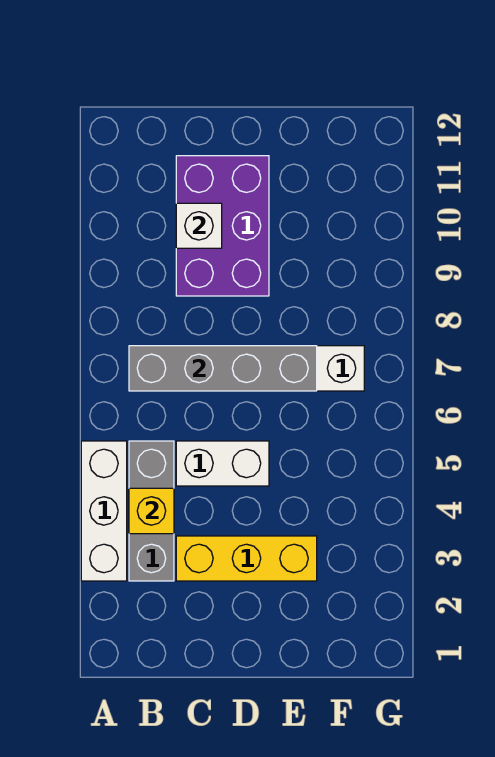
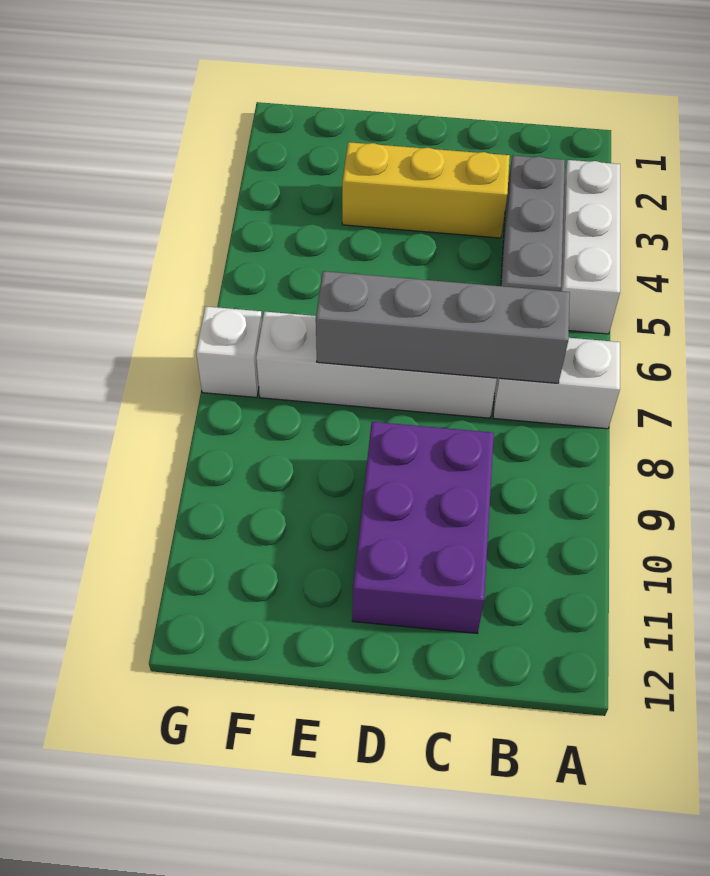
yellow brick B4 level 2 -> none
white brick C5:D5 level 1 -> white brick A7:B7 level 1
white brick C10 level 2 -> white brick G7 level 1

